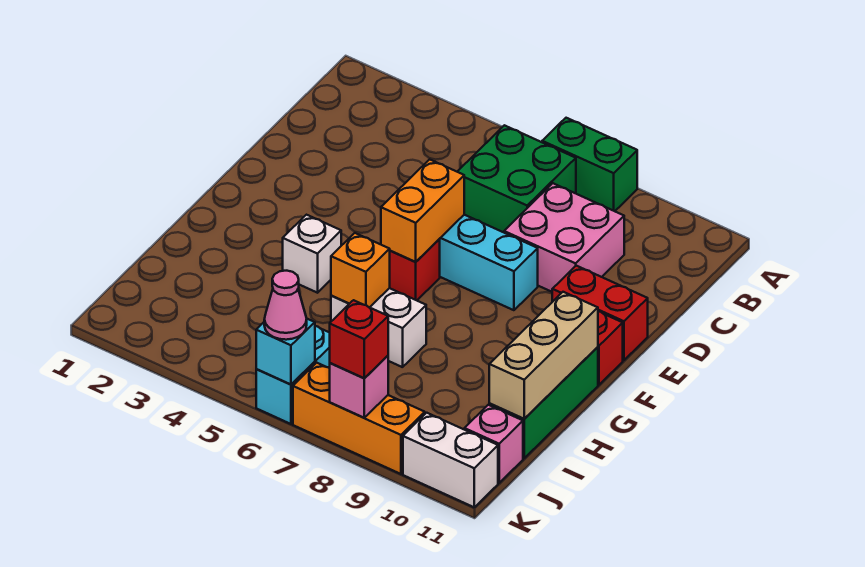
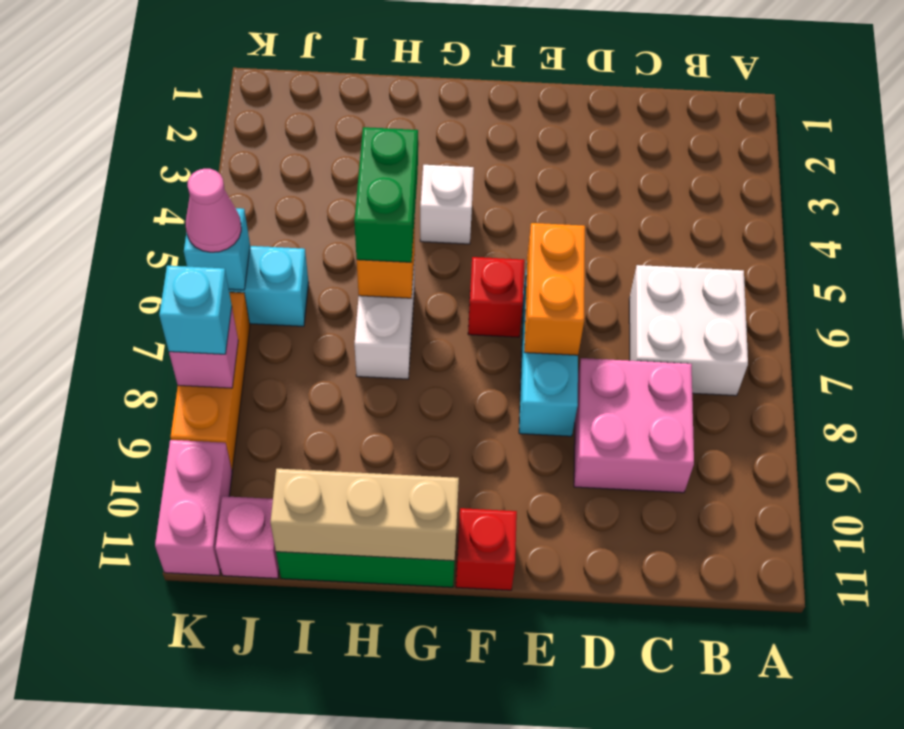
green brick A7:A8 level 1 -> green brick H5:H6 level 3
green brick B6:C7 level 1 -> white brick B6:C7 level 1
orange brick E6:F6 level 2 -> orange brick E6:E7 level 2
red brick E10:E11 level 1 -> none
red brick K8 level 3 -> cyan brick K8 level 3
white brick K10:K11 level 1 -> pink brick K10:K11 level 1

